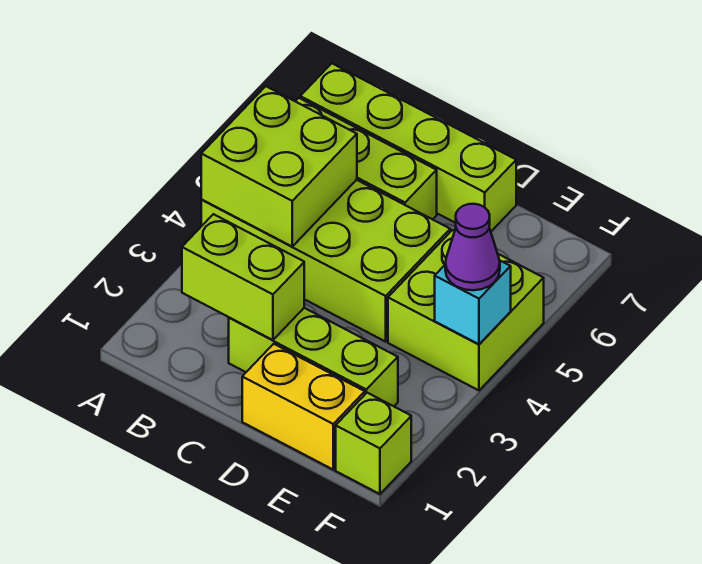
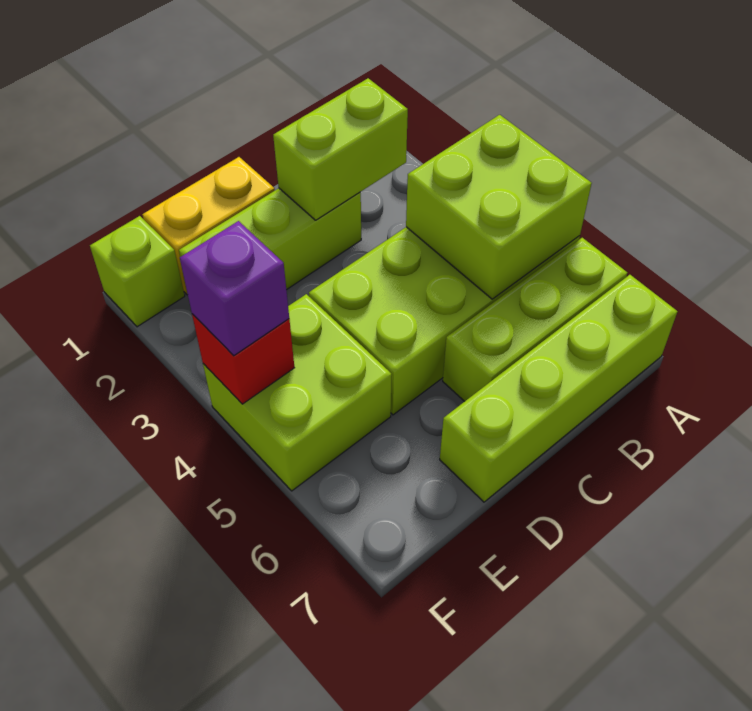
cyan brick F4 level 2 -> red brick F4 level 2
purple cone F4 level 3 -> purple brick F4 level 3

